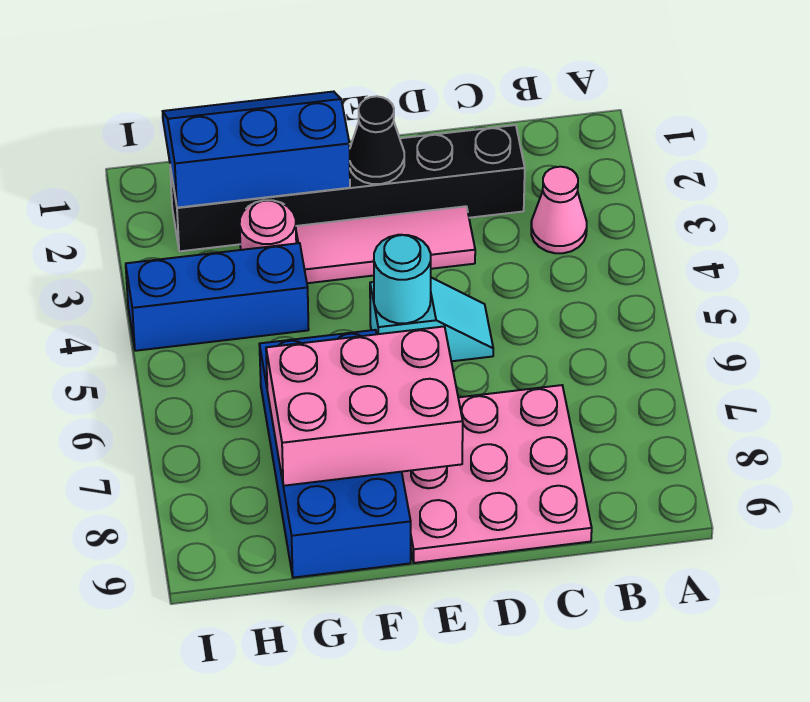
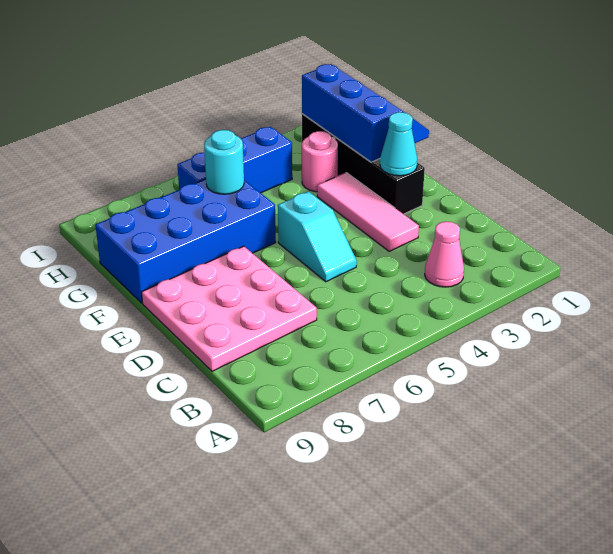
black brick C2:H2 level 1 -> black brick E2:H2 level 1
black cone E2 level 2 -> cyan cone E2 level 2
cyan round brick E5 level 2 -> cyan round brick G6 level 2
pink brick E7:G8 level 2 -> none
blue brick G4:I4 level 1 -> blue brick H4:H6 level 1

